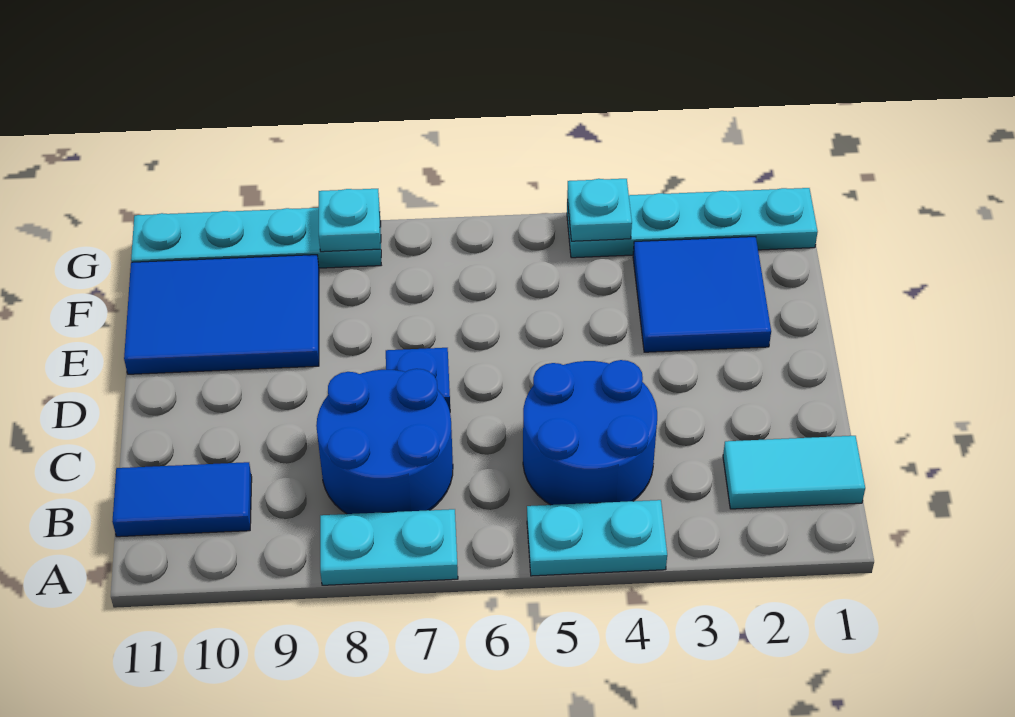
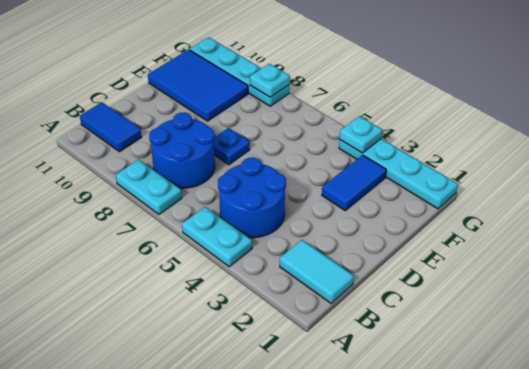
blue tile E2:F3 level 1 -> blue tile E3:F3 level 1

